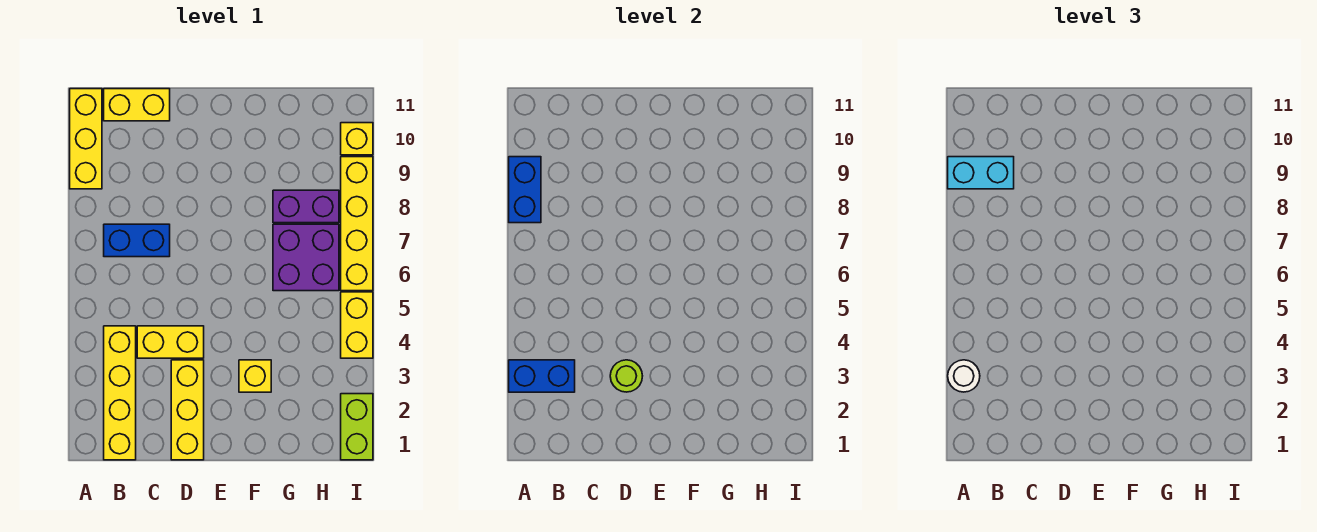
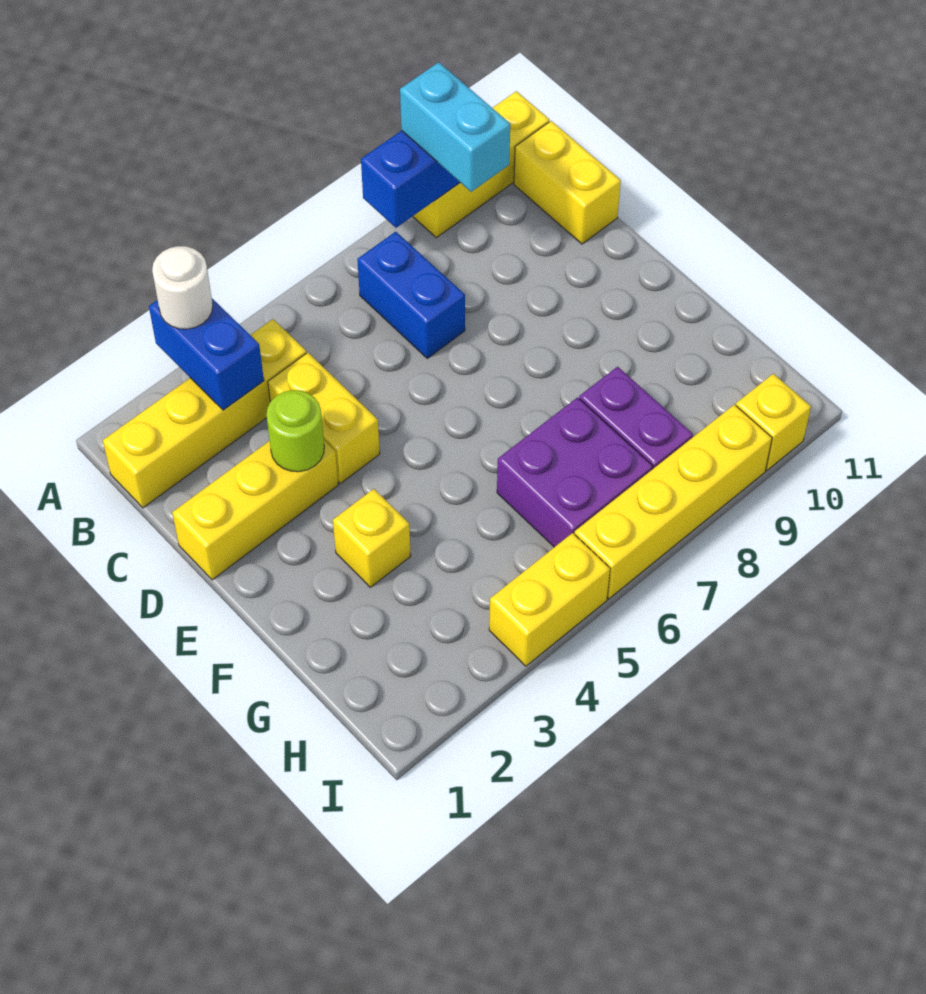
lime brick I1:I2 level 1 -> none

